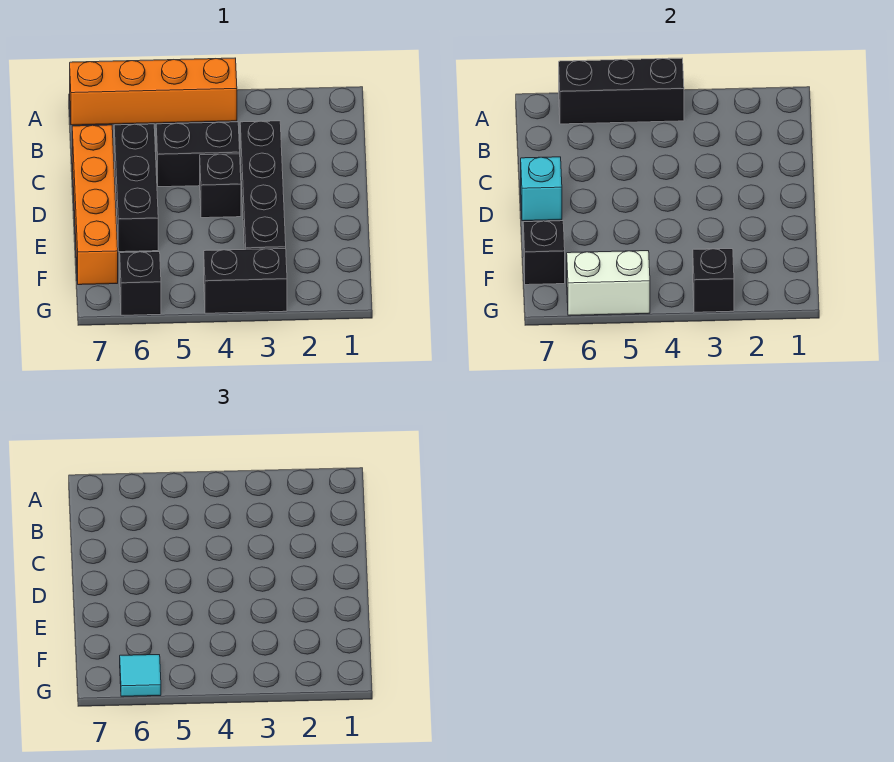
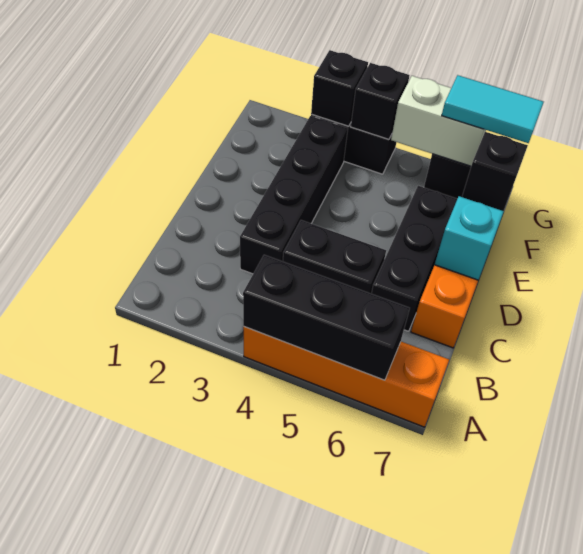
black brick D4 level 1 -> black brick G4 level 2
cyan tile G6 level 3 -> cyan tile G6:G7 level 3

